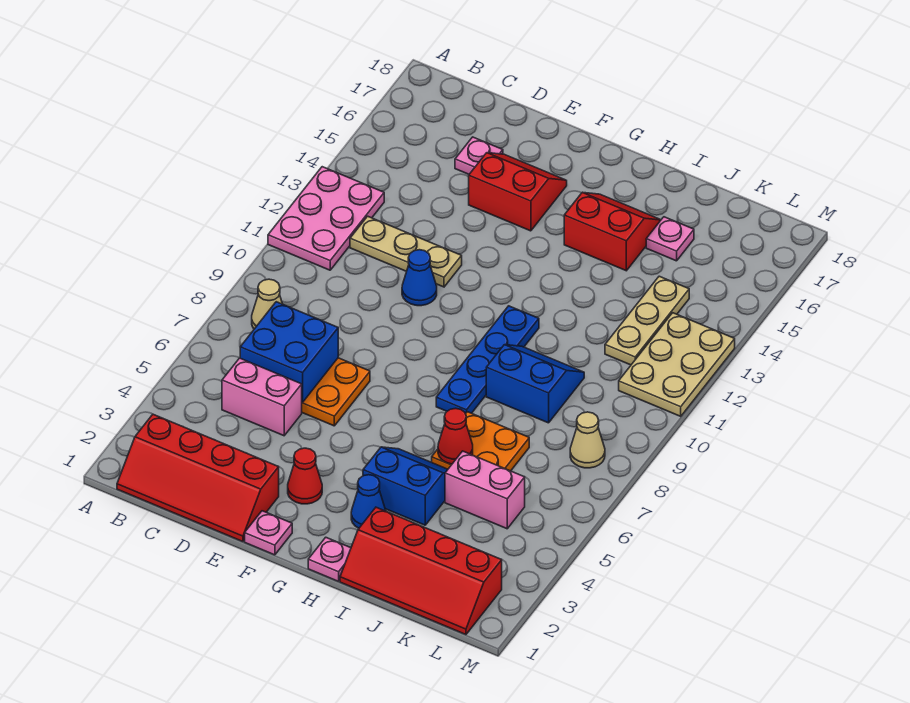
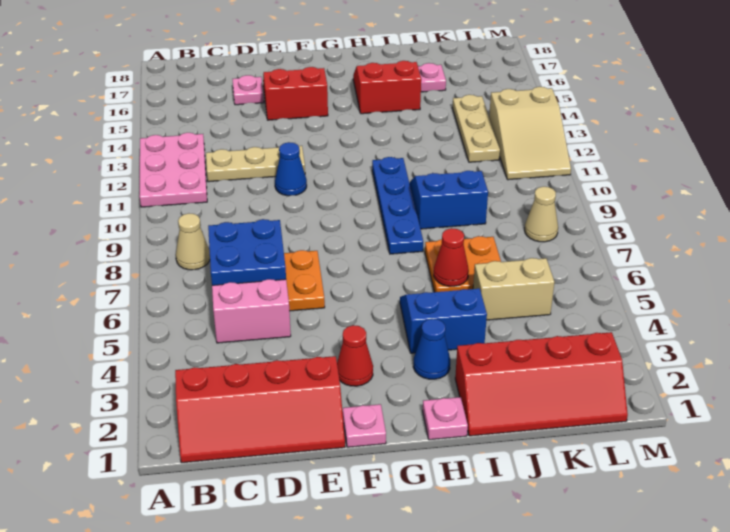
pink brick J5:K5 level 1 -> tan brick J5:K5 level 1
tan plate L11:M13 level 1 -> tan slope L11:M13 level 1 top 13

